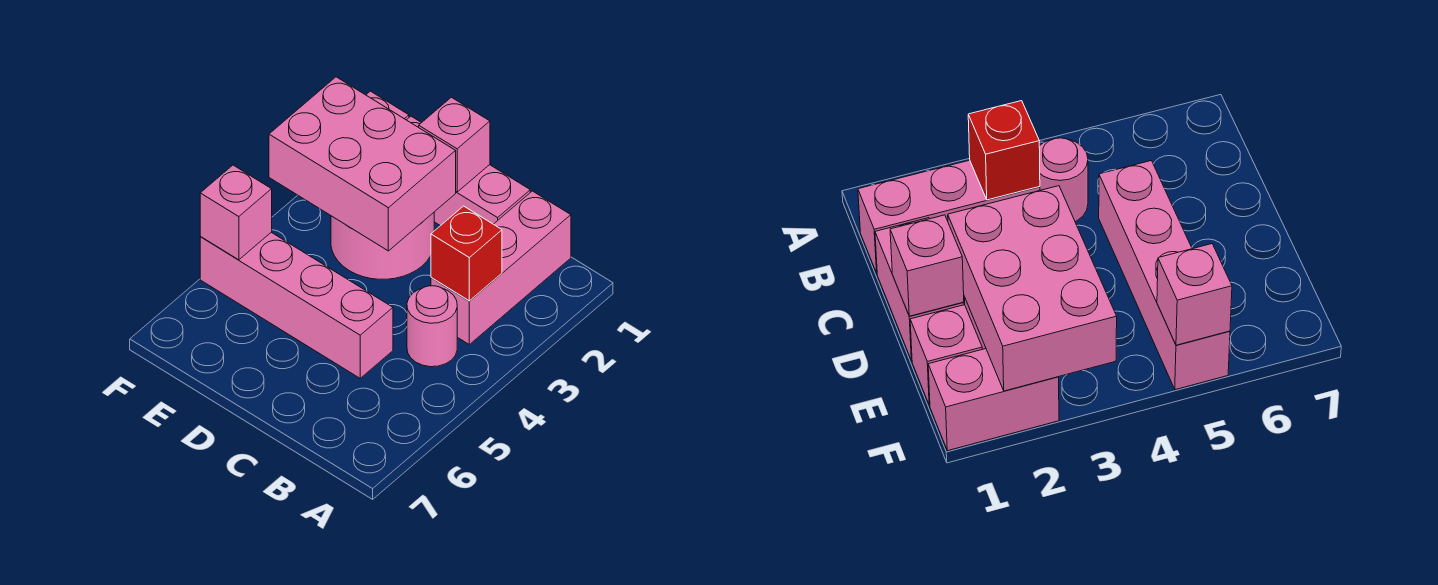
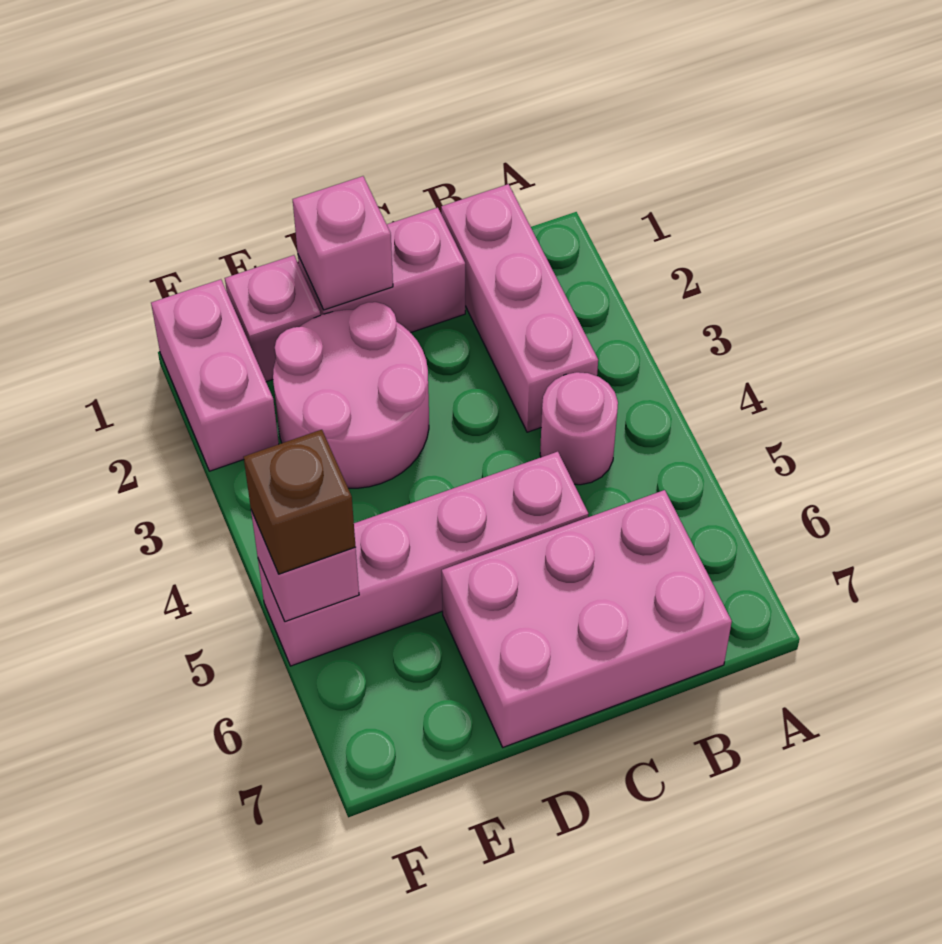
red brick B3 level 2 -> none
pink brick D2:F3 level 2 -> pink brick B6:D7 level 1
none -> brown brick F5 level 3

